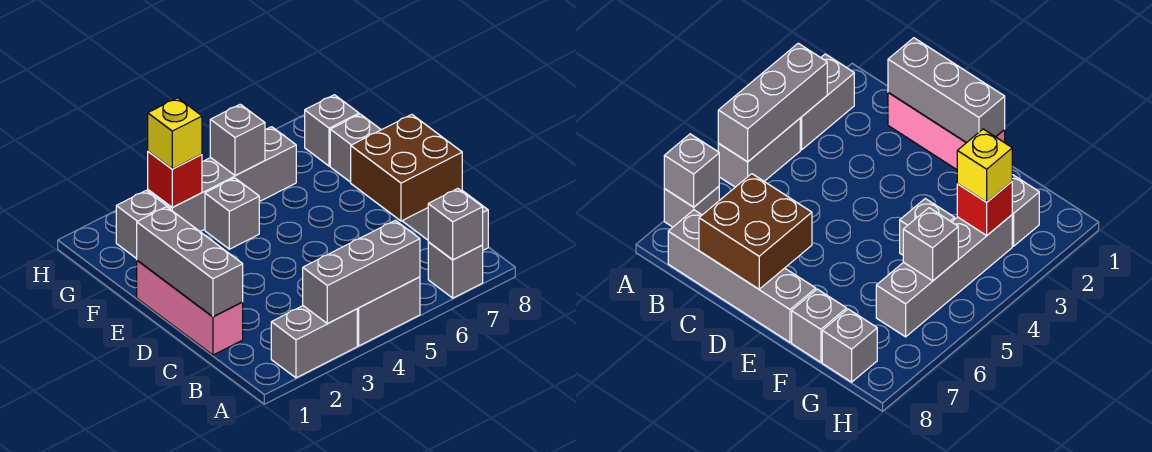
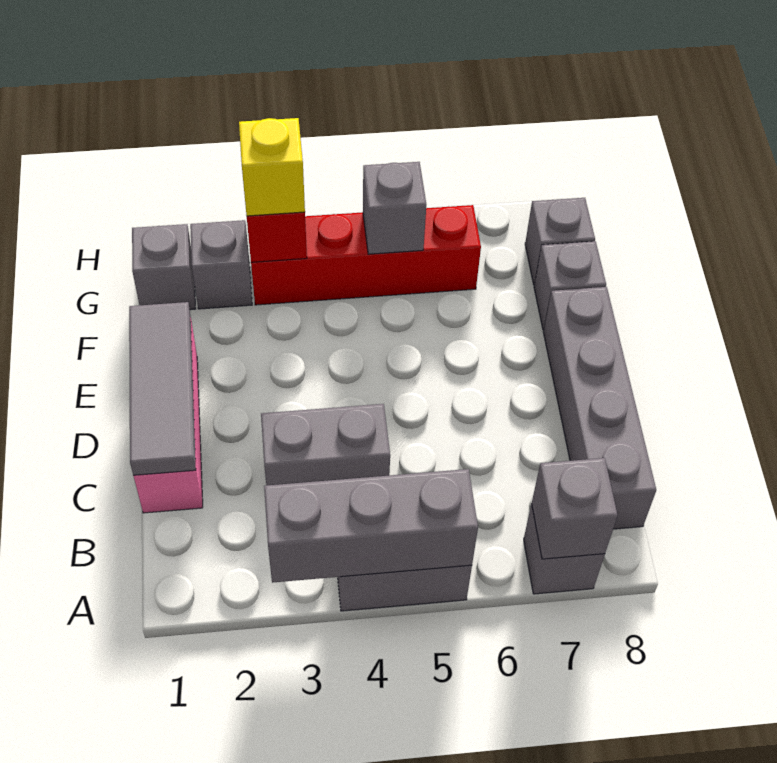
grey brick A2:A3 level 1 -> grey brick C3:C4 level 1
grey brick C1:E1 level 2 -> grey tile C1:E1 level 2
brown brick C7:D8 level 2 -> none
grey brick F4 level 1 -> grey brick G1 level 1
grey brick G3:G6 level 1 -> red brick G3:G6 level 1

